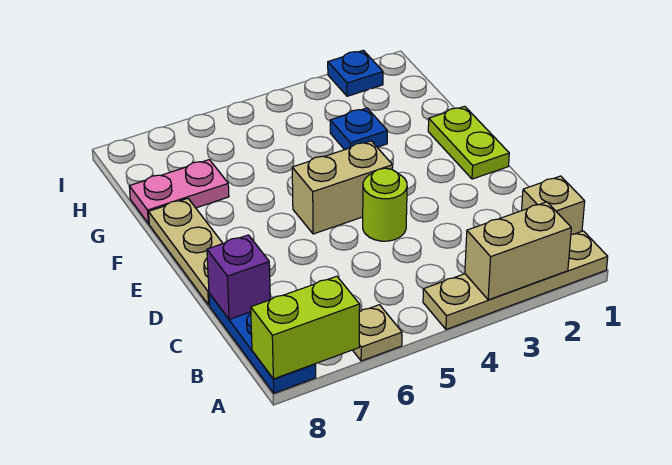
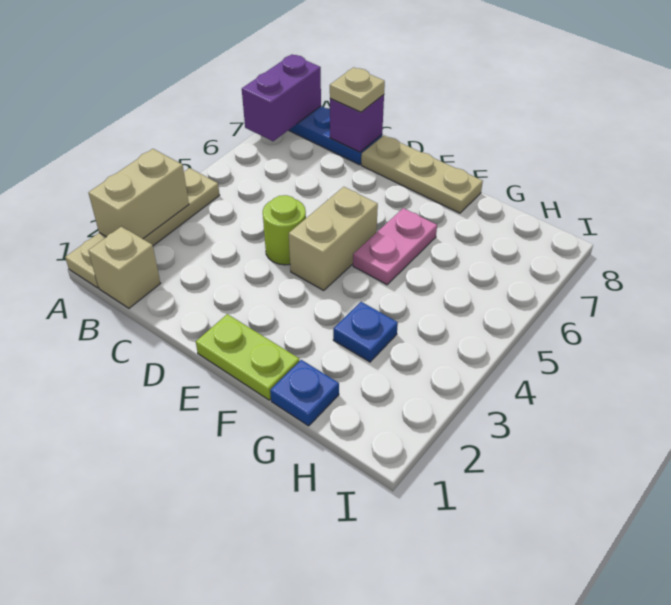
tan plate A6 level 1 -> tan plate C8 level 3
lime brick A7:A8 level 2 -> purple brick A7:A8 level 2
pink plate G7:G8 level 1 -> pink plate F5:F6 level 1
blue plate I2 level 1 -> blue plate G1 level 1

